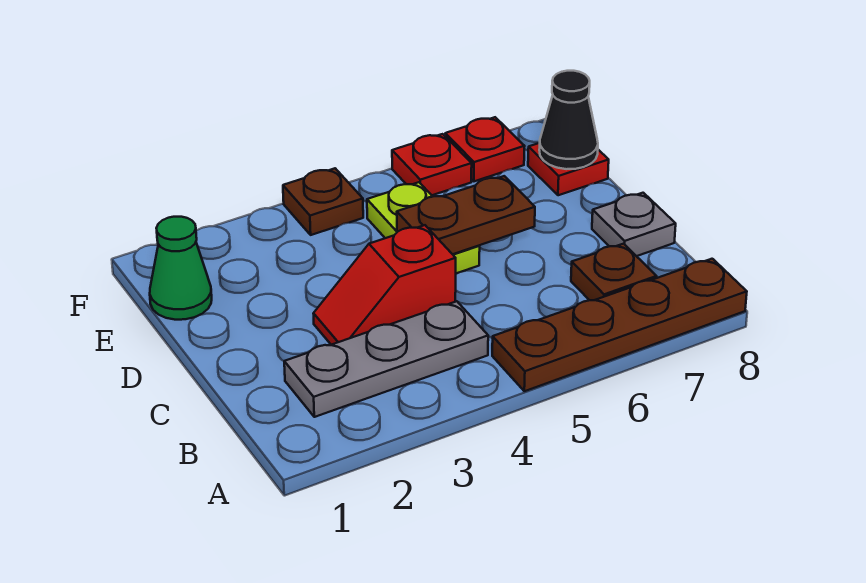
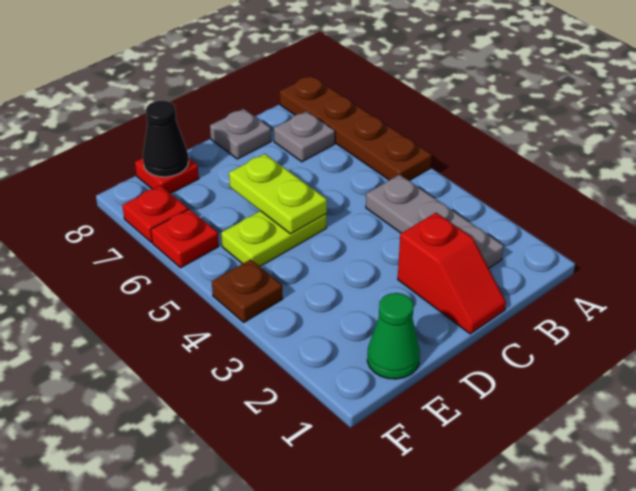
brown plate B7 level 1 -> grey plate B7 level 1
red slope C3:C4 level 1 top 4 -> red slope C1:C2 level 1 top 2
brown plate D5:D6 level 2 -> lime plate D5:D6 level 2

